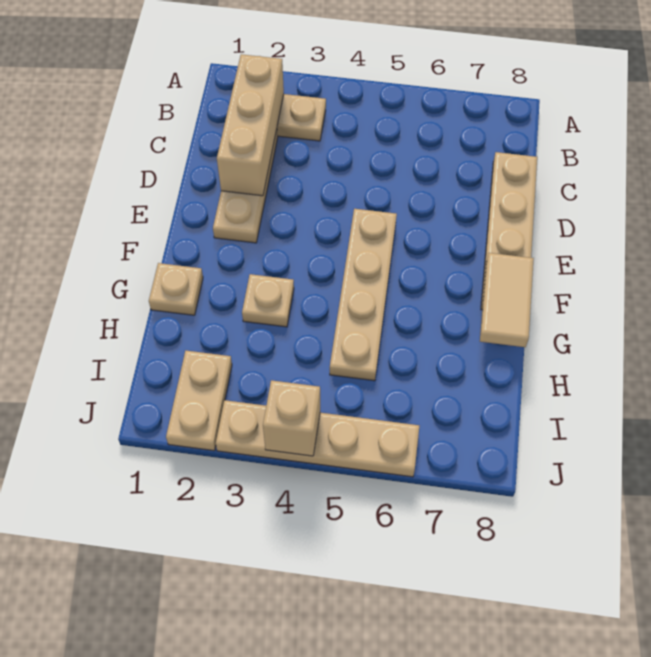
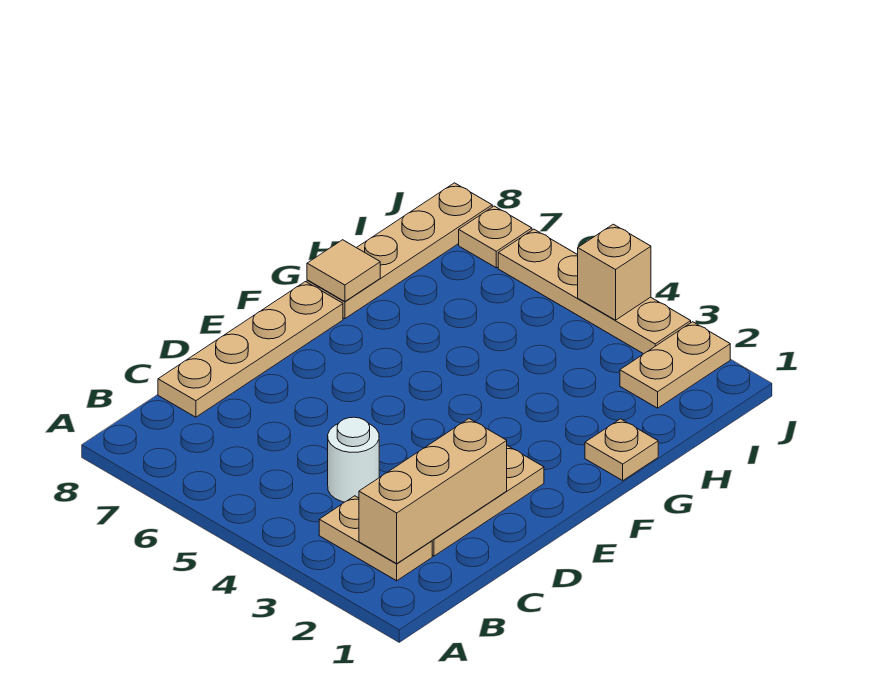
none -> white round brick C4 level 1
tan plate E5:H5 level 1 -> tan plate G8:J8 level 1
tan tile F8:G8 level 2 -> tan tile G8 level 2
tan plate G3 level 1 -> tan plate J7 level 1

